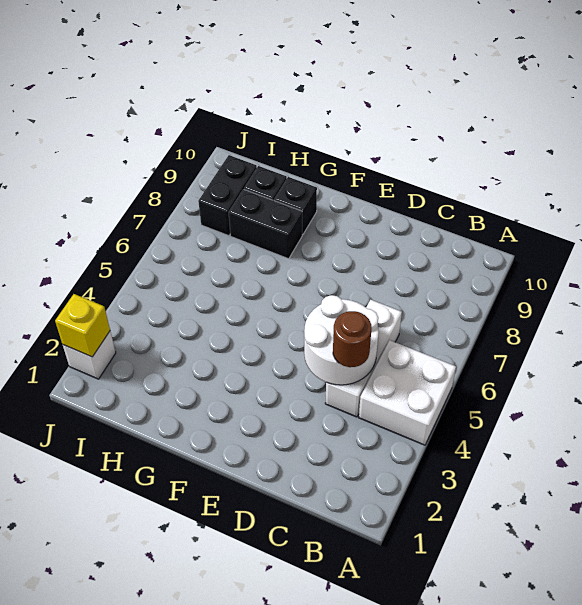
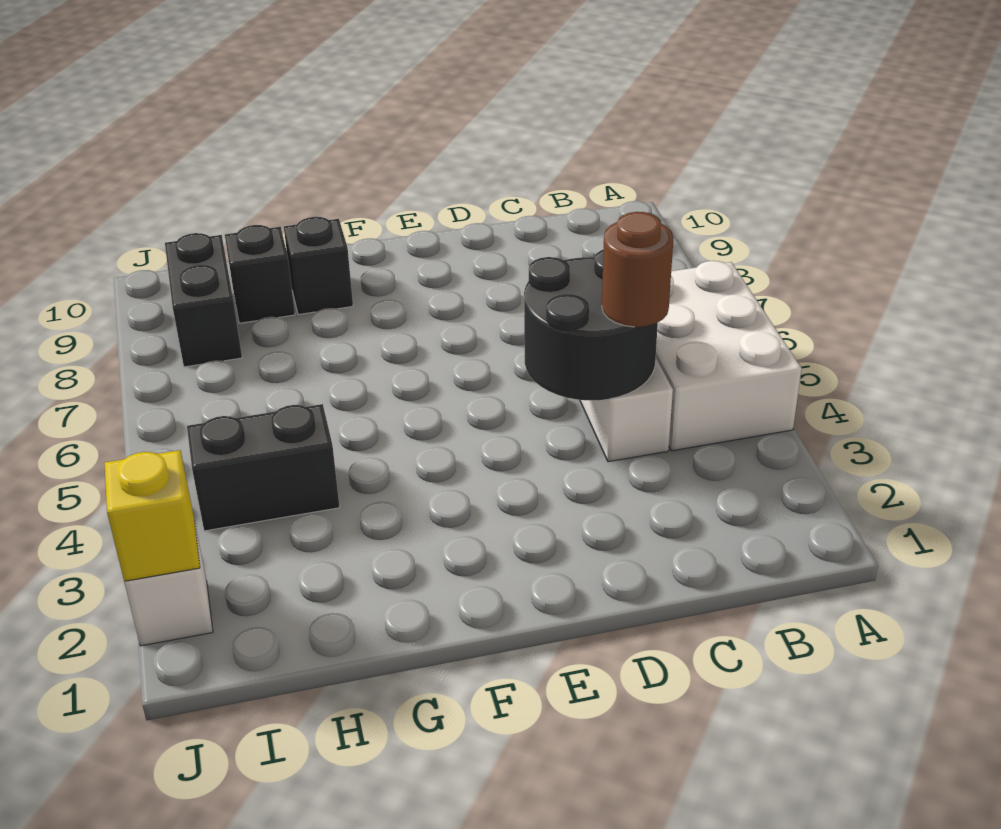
white brick A4:B5 level 1 -> white brick A4:B6 level 1
white round brick C4:D5 level 2 -> black round brick C4:D5 level 2
black brick G8:H8 level 1 -> black brick H4:I4 level 1

